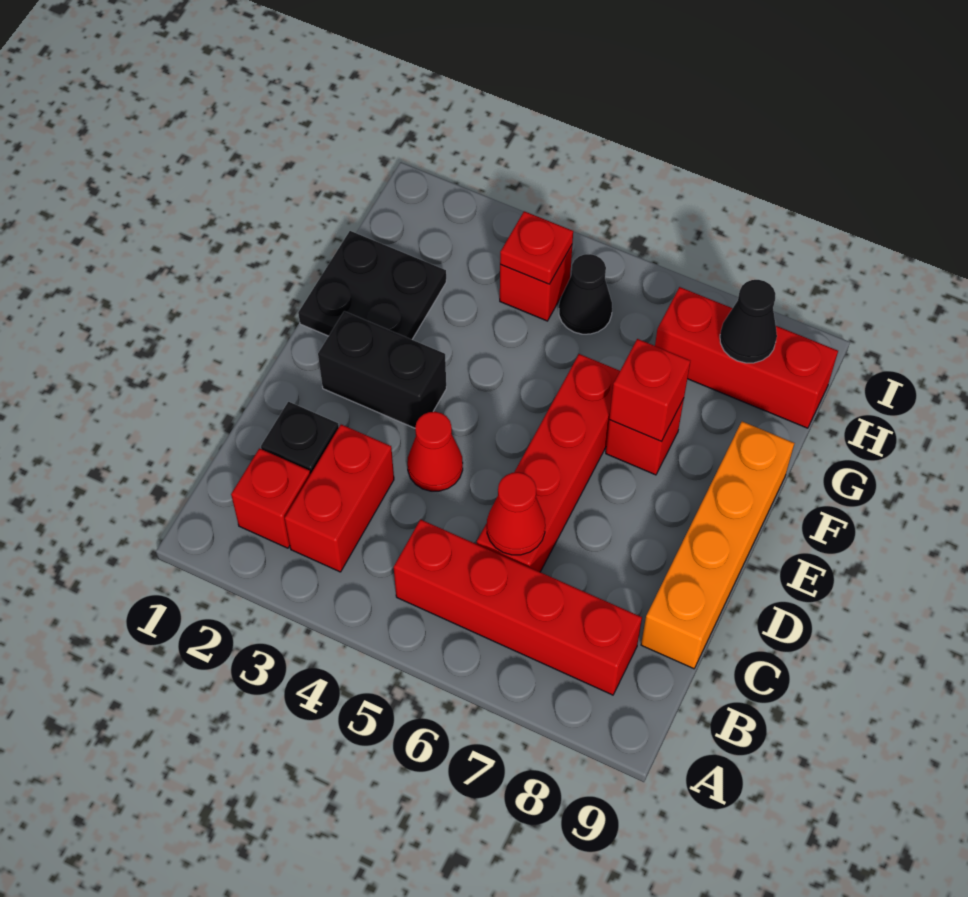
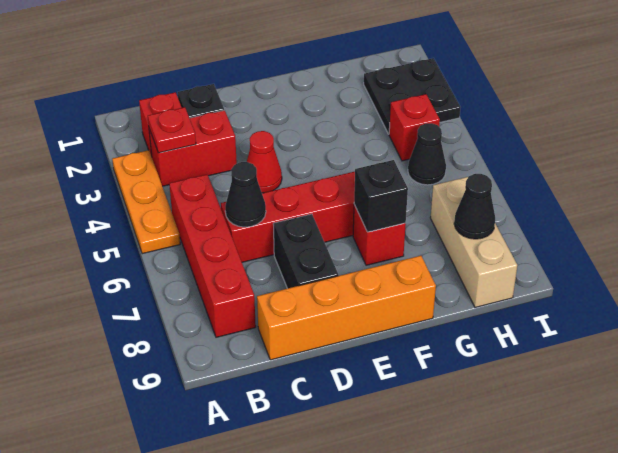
none -> orange plate A3:A5 level 1
red cone C6 level 2 -> black cone C6 level 2
black brick E2:E3 level 1 -> black brick D7:D8 level 1
black plate F1:G2 level 1 -> black plate H2:I3 level 1
red brick F7 level 2 -> black brick F7 level 2
red plate H4 level 2 -> red plate B3 level 2
red brick H7:H9 level 1 -> tan brick H7:H9 level 1

